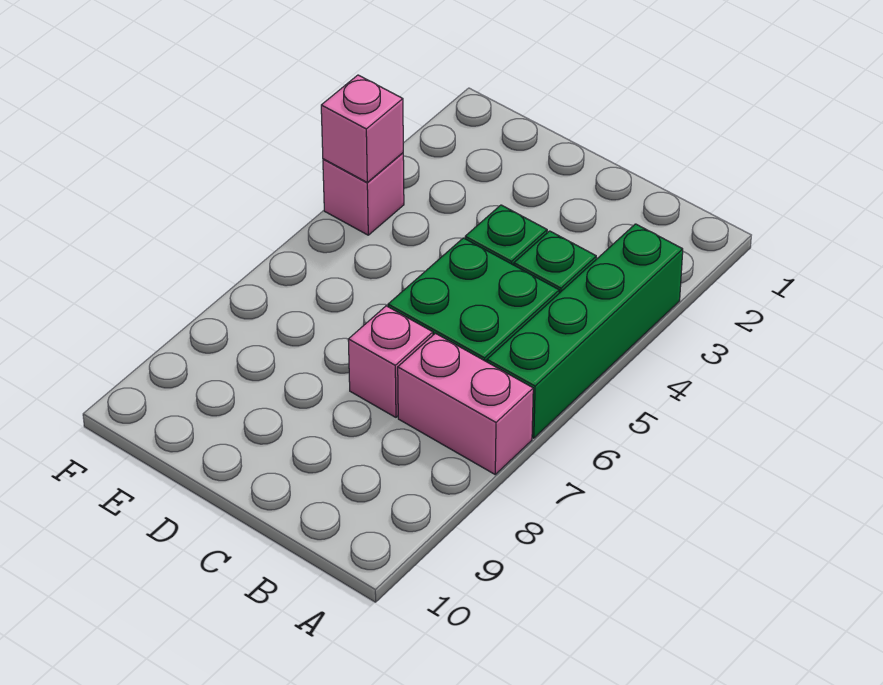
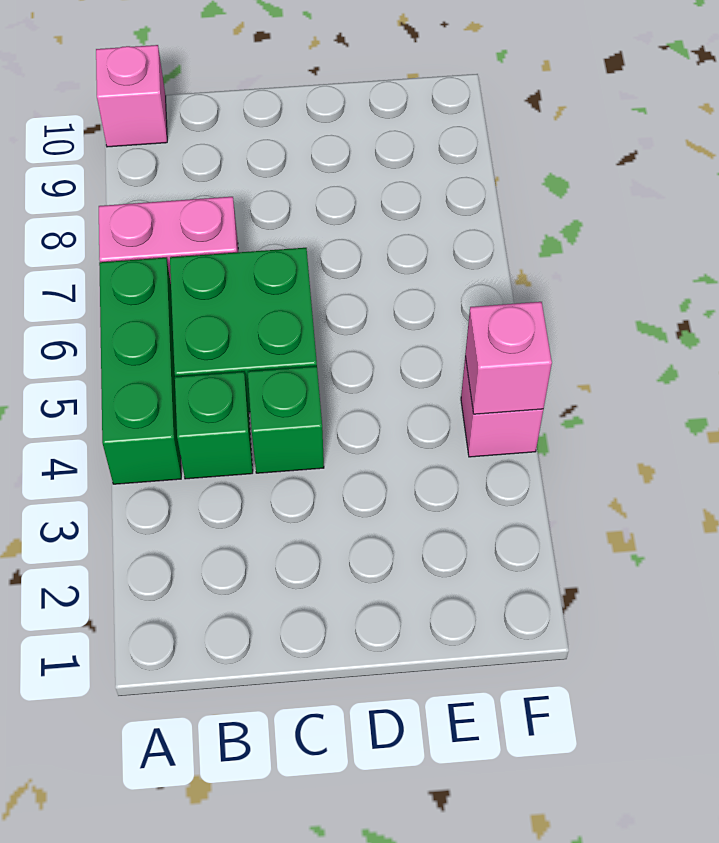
green brick A3:A6 level 1 -> green brick A4:A6 level 1
pink brick C7 level 1 -> pink brick A10 level 1

